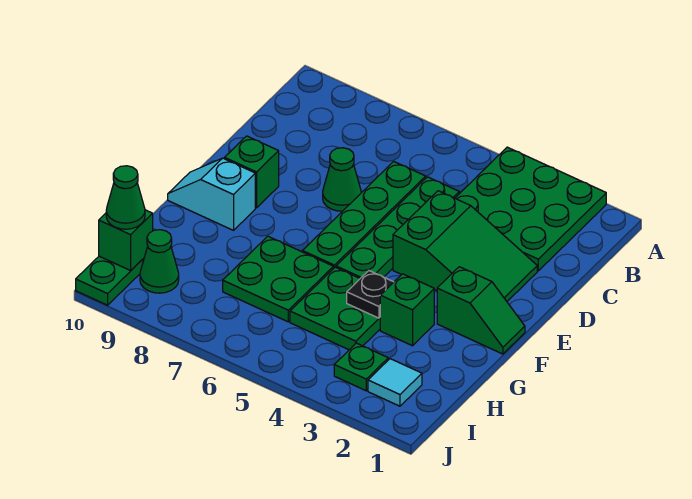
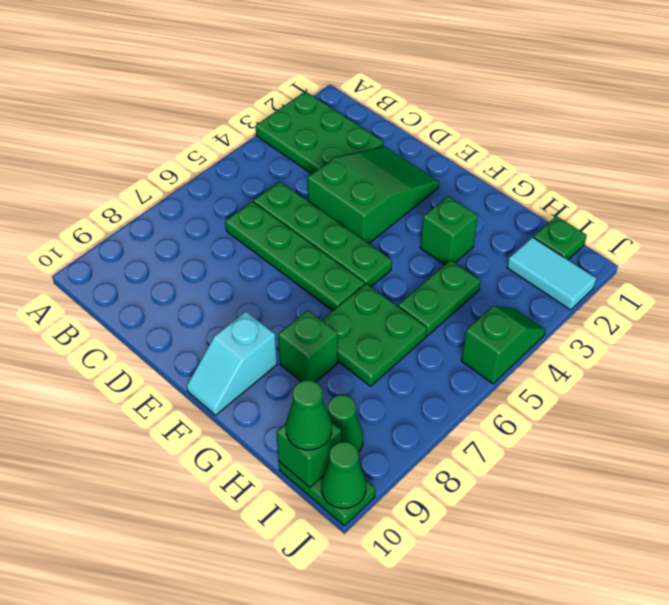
green plate A2:C4 level 1 -> green plate A2:C3 level 1
green cone D7 level 1 -> green cone J10 level 2
green brick E9 level 1 -> green brick G8 level 1
green slope F1:F2 level 1 top 2 -> green slope J4:J5 level 1 top 5
green plate G4:H5 level 1 -> green plate H4:H5 level 1
black plate G4 level 2 -> none
cyan tile I2 level 1 -> cyan tile I2:J2 level 1
green plate I3 level 1 -> green plate I1 level 1

